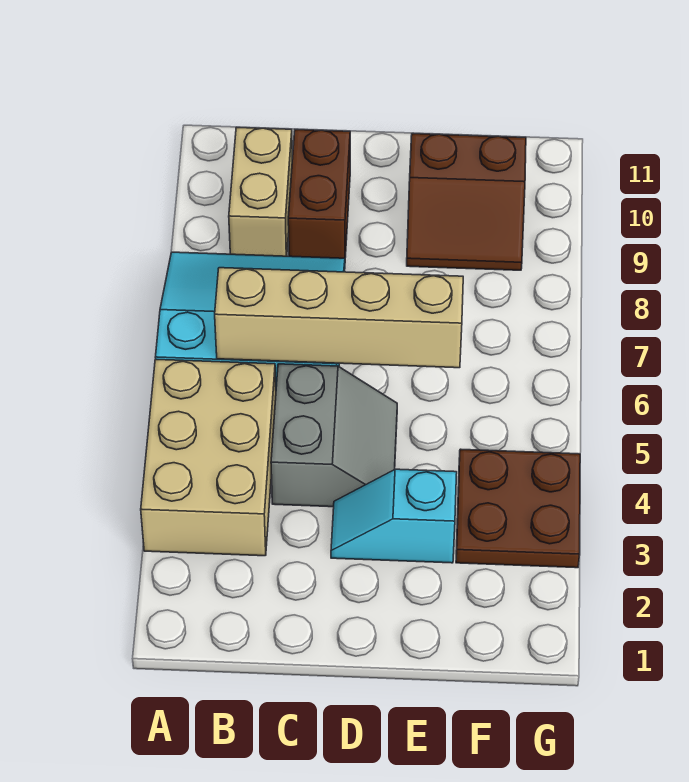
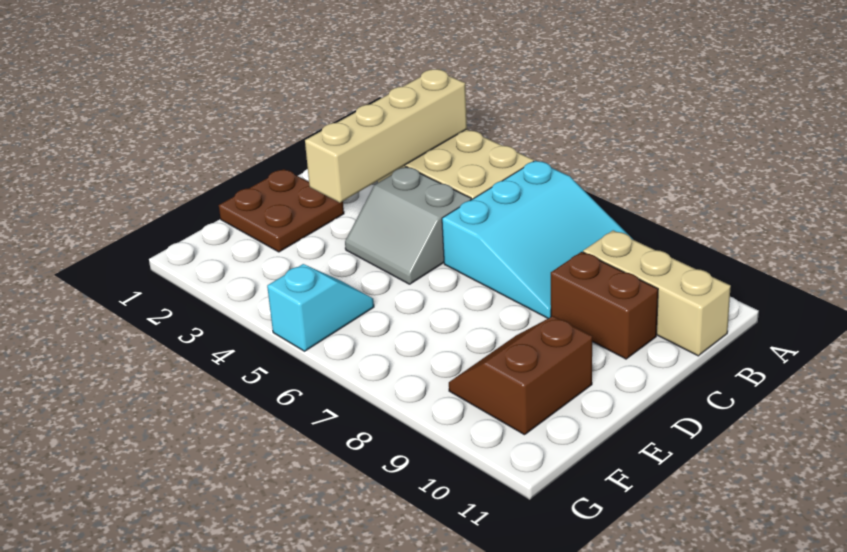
tan brick B6:E6 level 2 -> tan brick A3:D3 level 2
tan brick B9:B10 level 1 -> tan brick B9:B11 level 1
cyan slope D3:E3 level 1 top E -> cyan slope F5:G5 level 1 top G
brown plate F3:G4 level 1 -> brown plate D1:E2 level 1

